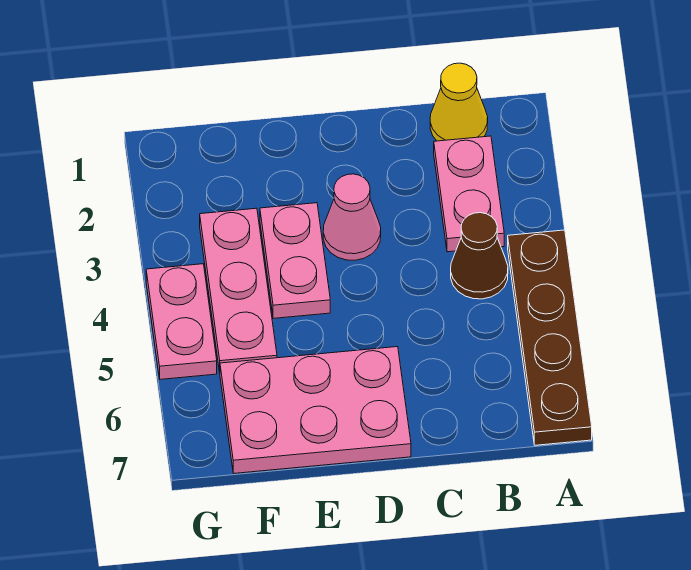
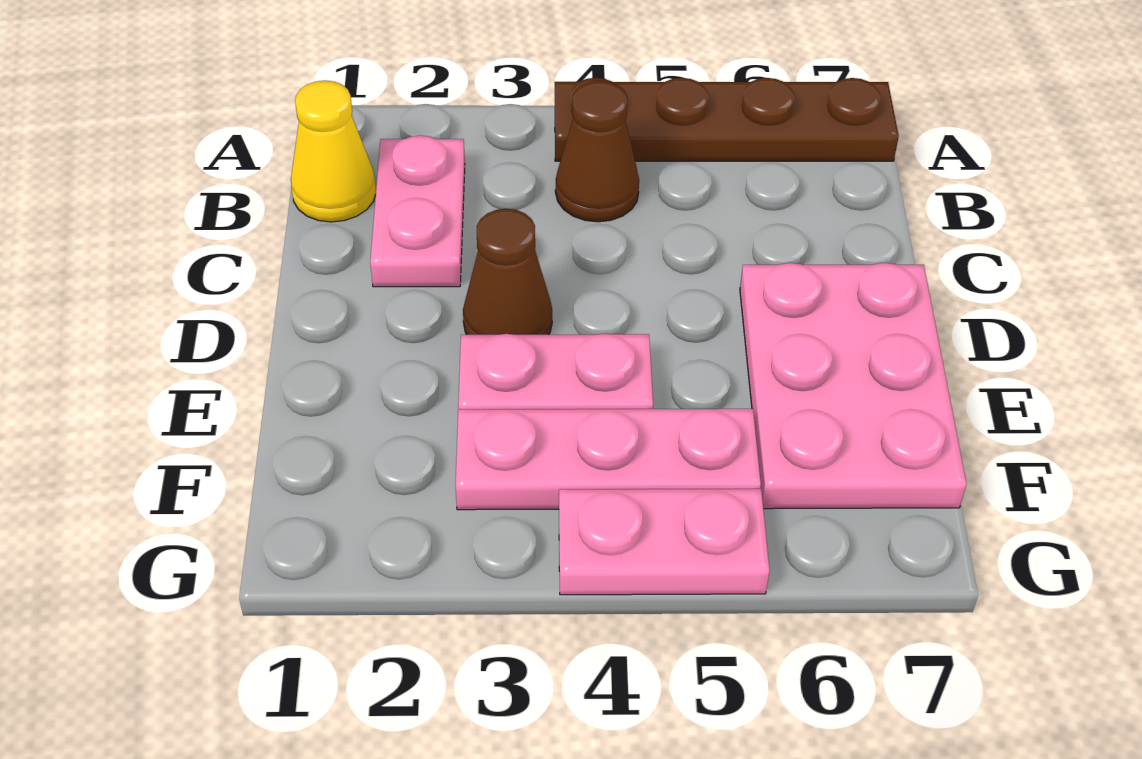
pink plate B2:B3 level 1 -> pink plate B2:C2 level 1
pink cone D3 level 1 -> brown cone D3 level 1

